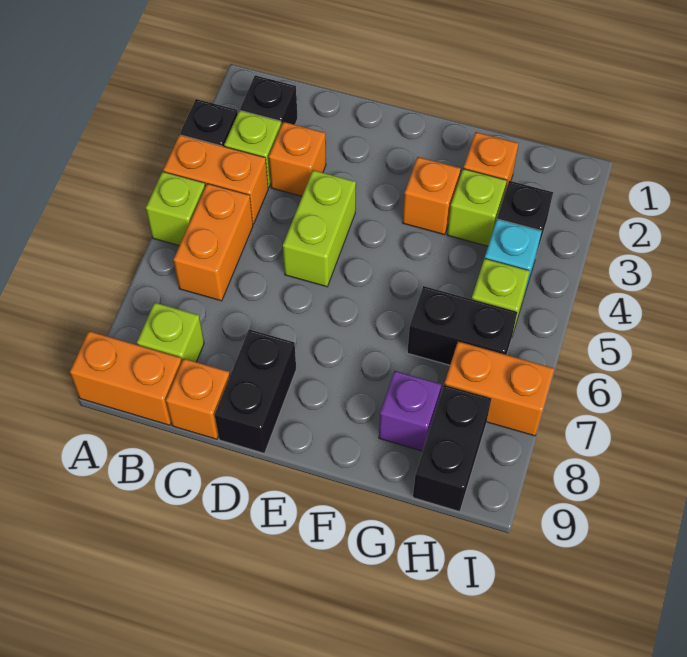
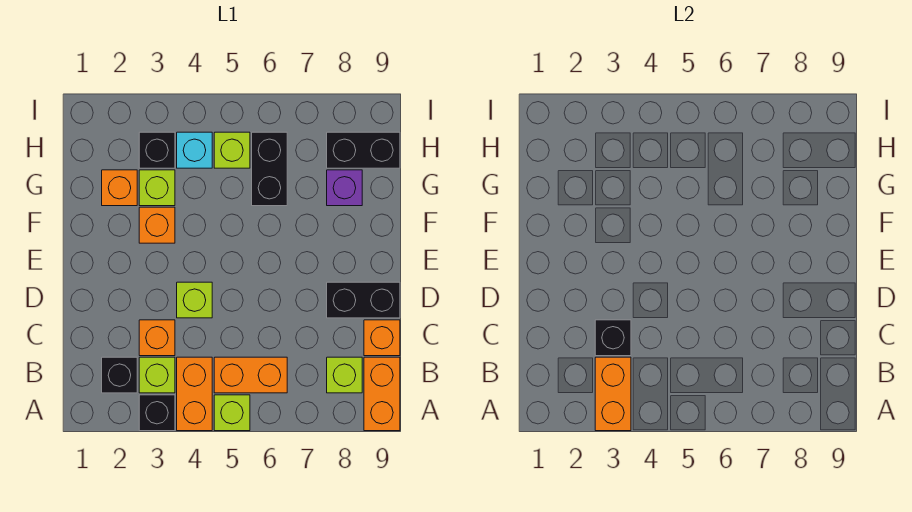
none -> black brick C3 level 2
lime brick D4:D5 level 1 -> lime brick D4 level 1
orange brick H7:I7 level 1 -> orange brick A3:B3 level 2

